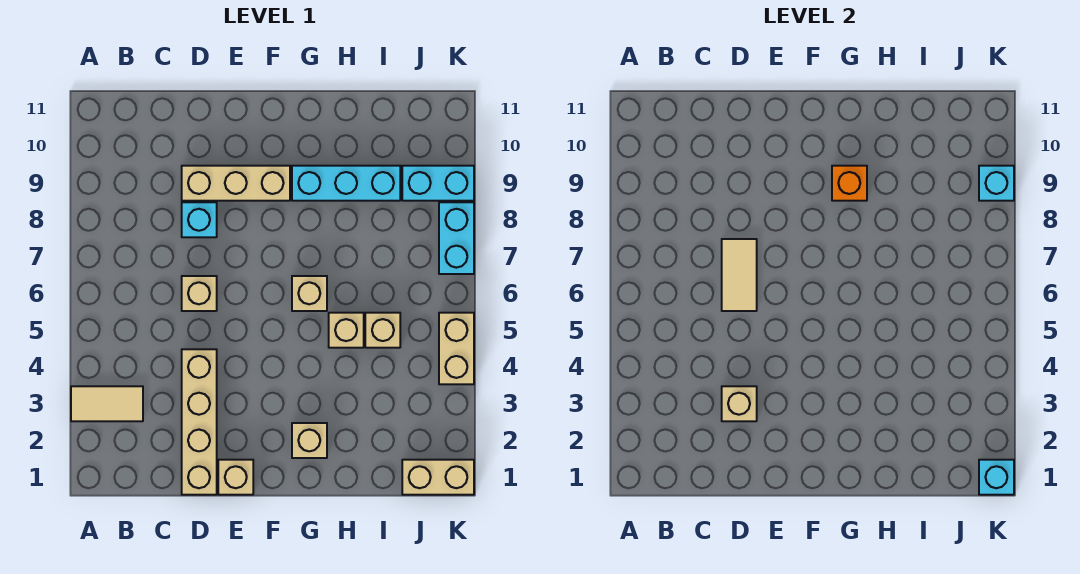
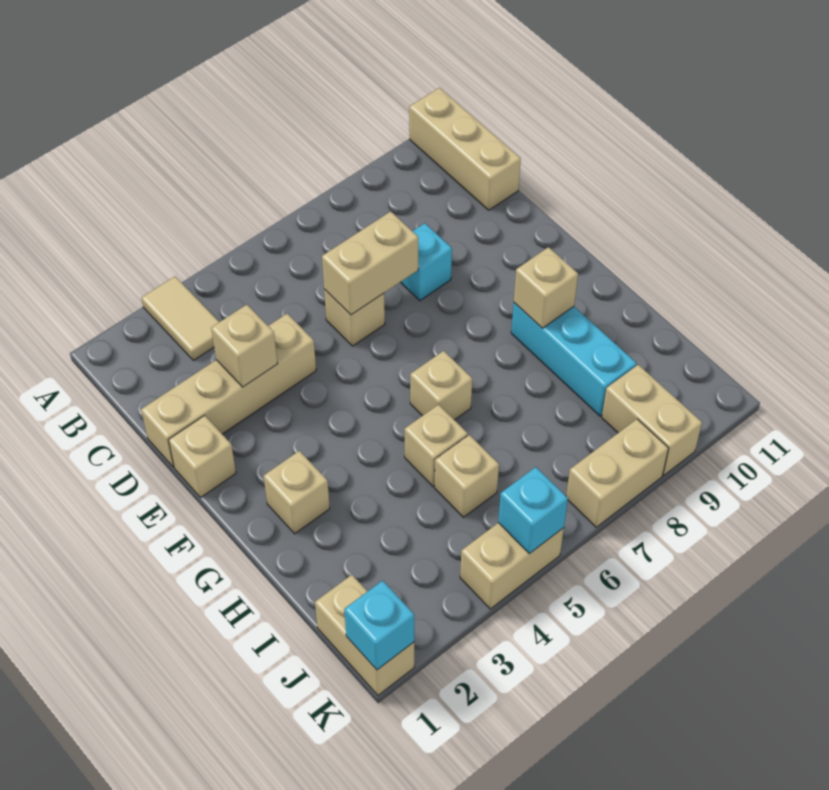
tan tile D6:D7 level 2 -> tan brick D6:D7 level 2
tan brick D9:F9 level 1 -> tan brick A11:C11 level 1
orange brick G9 level 2 -> tan brick G9 level 2
cyan brick J9:K9 level 1 -> tan brick J9:K9 level 1
cyan brick K7:K8 level 1 -> tan brick K7:K8 level 1
cyan brick K9 level 2 -> cyan brick K5 level 2

